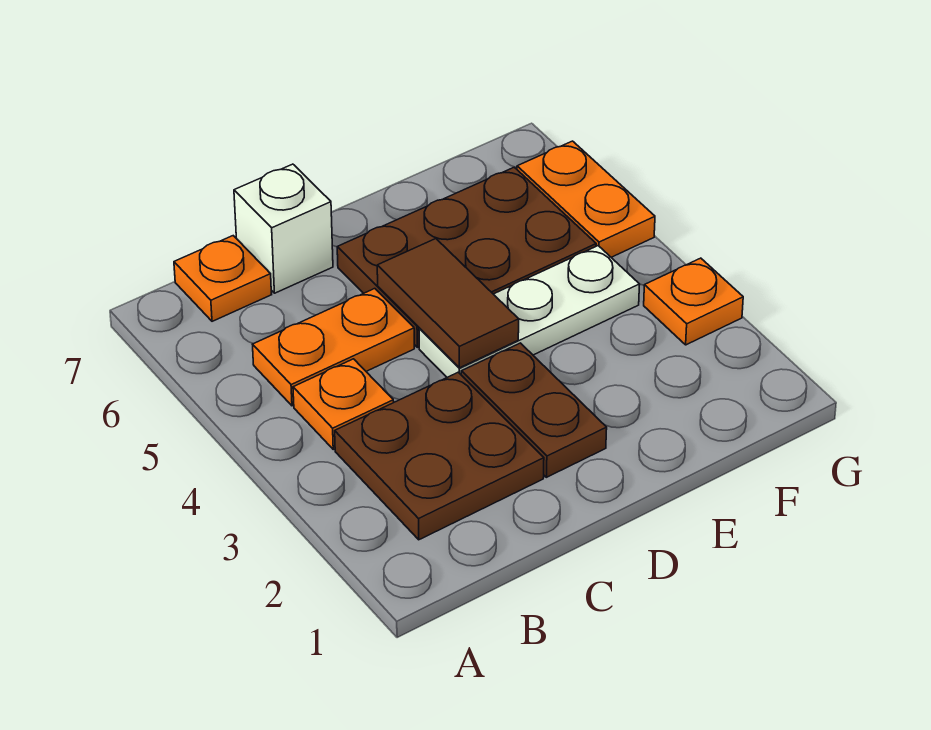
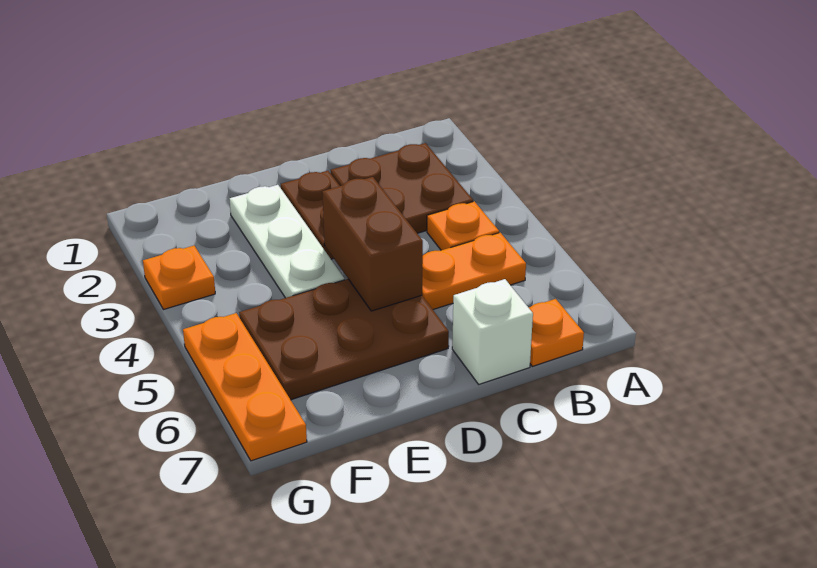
white plate D4:F4 level 1 -> white plate E2:E4 level 1
brown tile D4:D5 level 2 -> brown brick D4:D5 level 2
orange plate G5:G6 level 1 -> orange plate G5:G7 level 1

